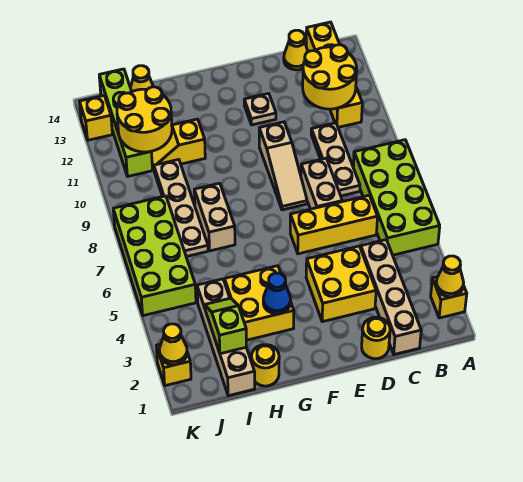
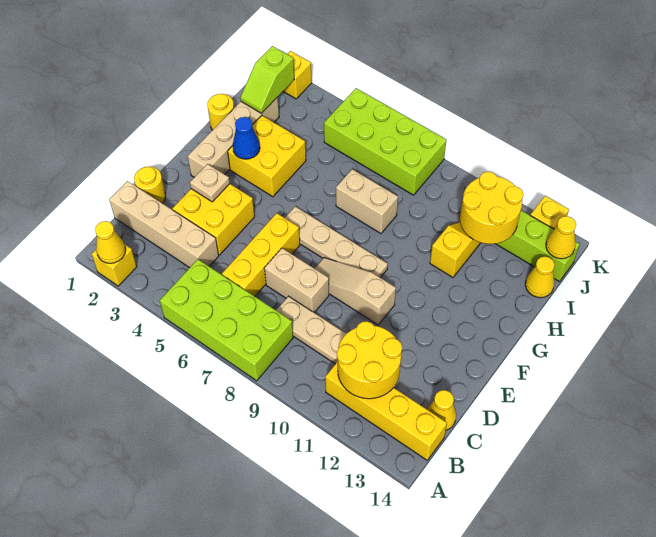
tan plate E12 level 1 -> tan plate E3 level 2
tan brick I1:I4 level 1 -> tan brick F2:I2 level 1
lime slope I2:I3 level 2 top 2 -> lime slope I2:J2 level 2 top J
tan plate I7:I10 level 1 -> tan plate F6:F9 level 1
yellow cone K2 level 2 -> yellow cone J14 level 2

